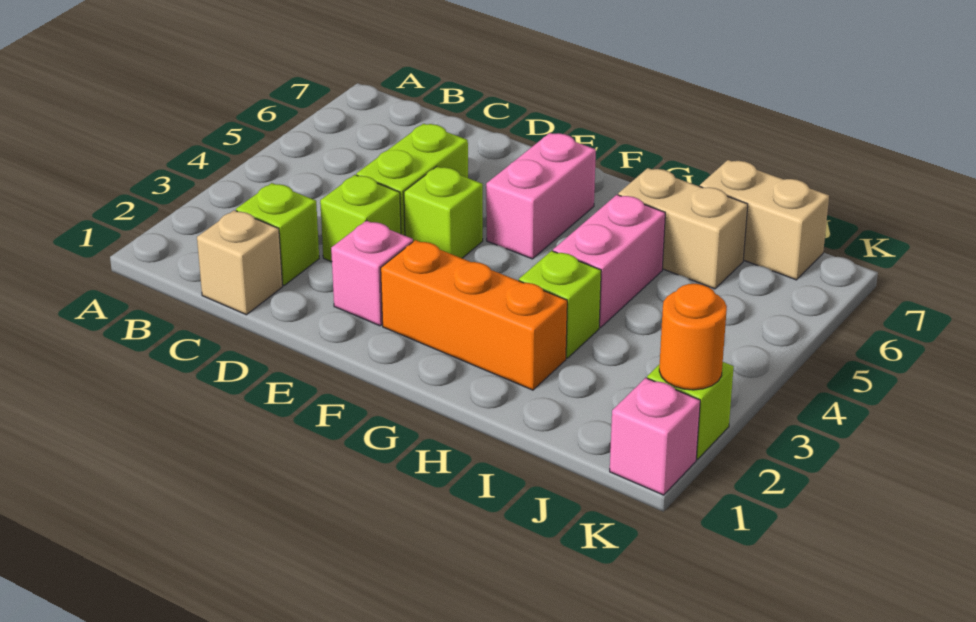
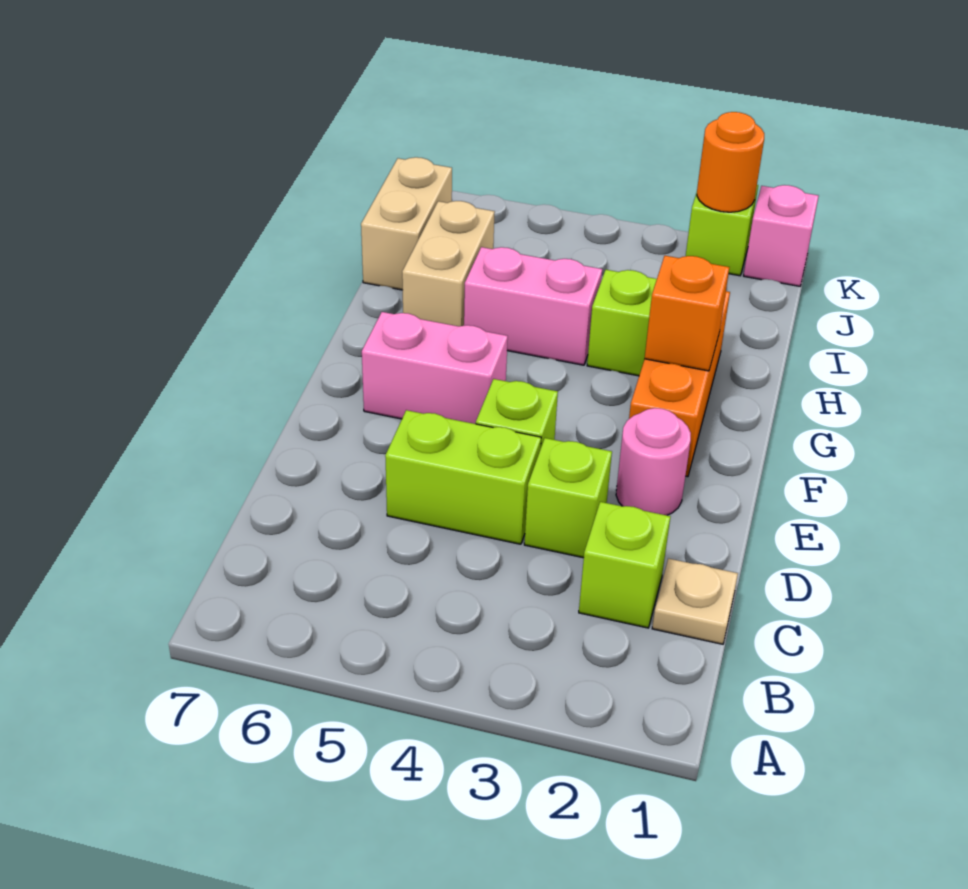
tan brick C1 level 1 -> tan plate C1 level 1
pink brick E2 level 1 -> pink round brick E2 level 1
none -> orange brick G2 level 2

